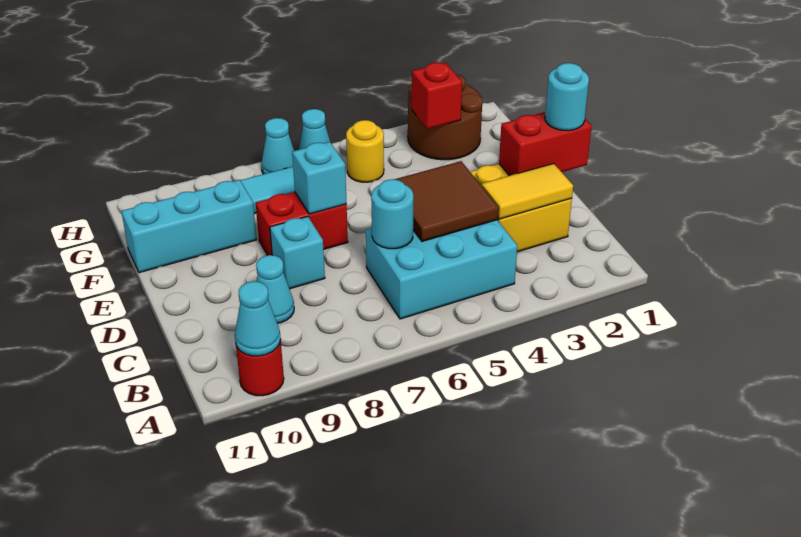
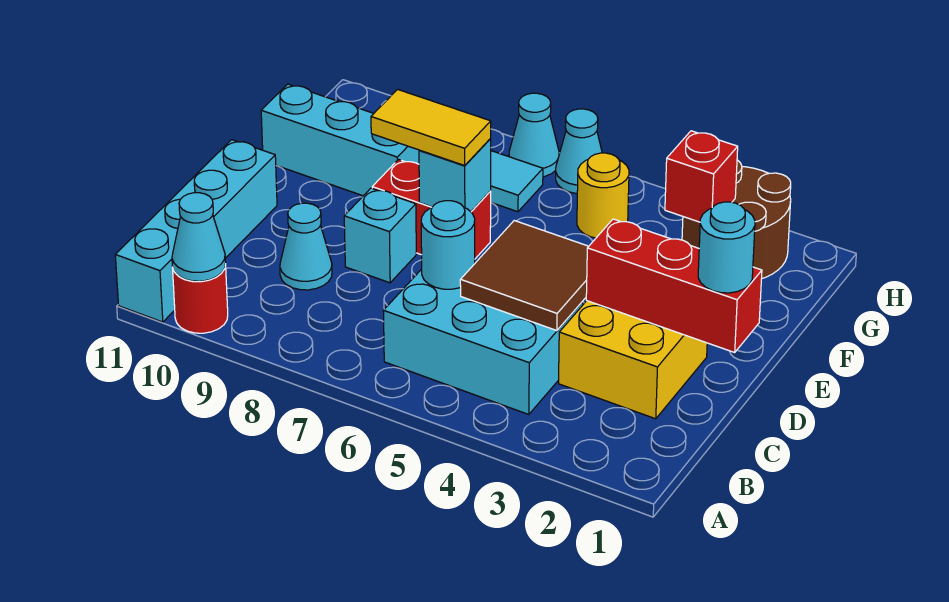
none -> cyan brick A11:D11 level 1
yellow tile C2:C3 level 2 -> yellow tile E7:E8 level 3
red brick D1:D2 level 2 -> red brick D1:D3 level 2

